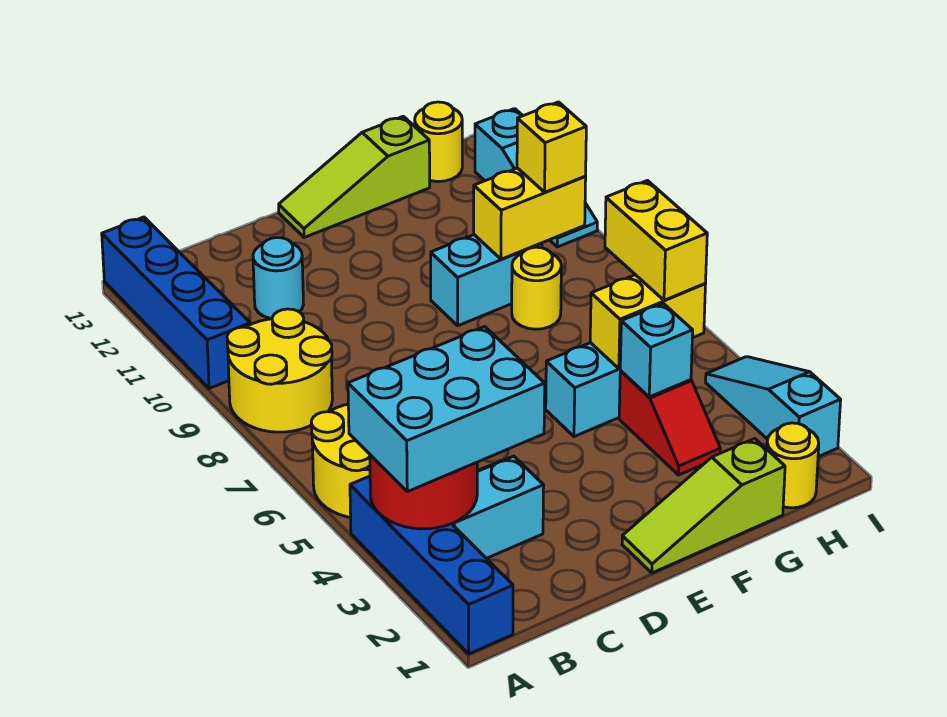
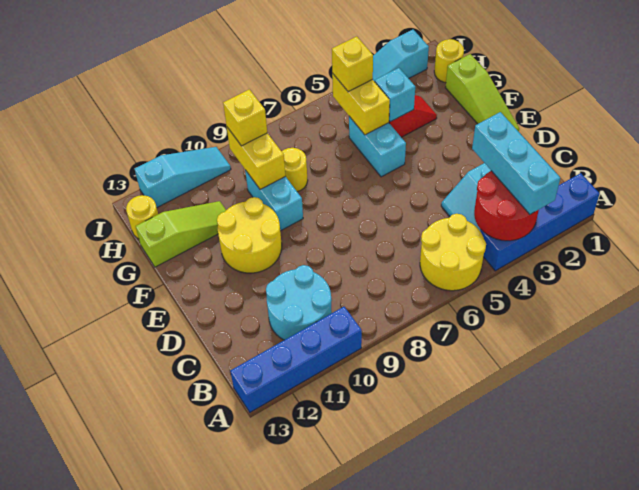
cyan brick A3:C4 level 3 -> cyan brick A3:C3 level 3
yellow round brick A8:B9 level 1 -> yellow round brick E10:F11 level 1
cyan round brick C11 level 1 -> cyan round brick B10:C11 level 1
lime slope E13:G13 level 1 top G -> lime slope G11:G13 level 1 top 13
yellow brick H5:H6 level 3 -> yellow brick H5 level 3

